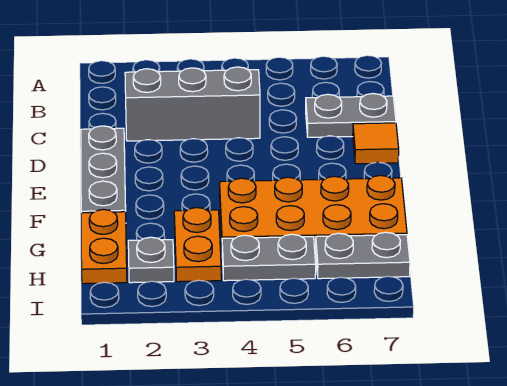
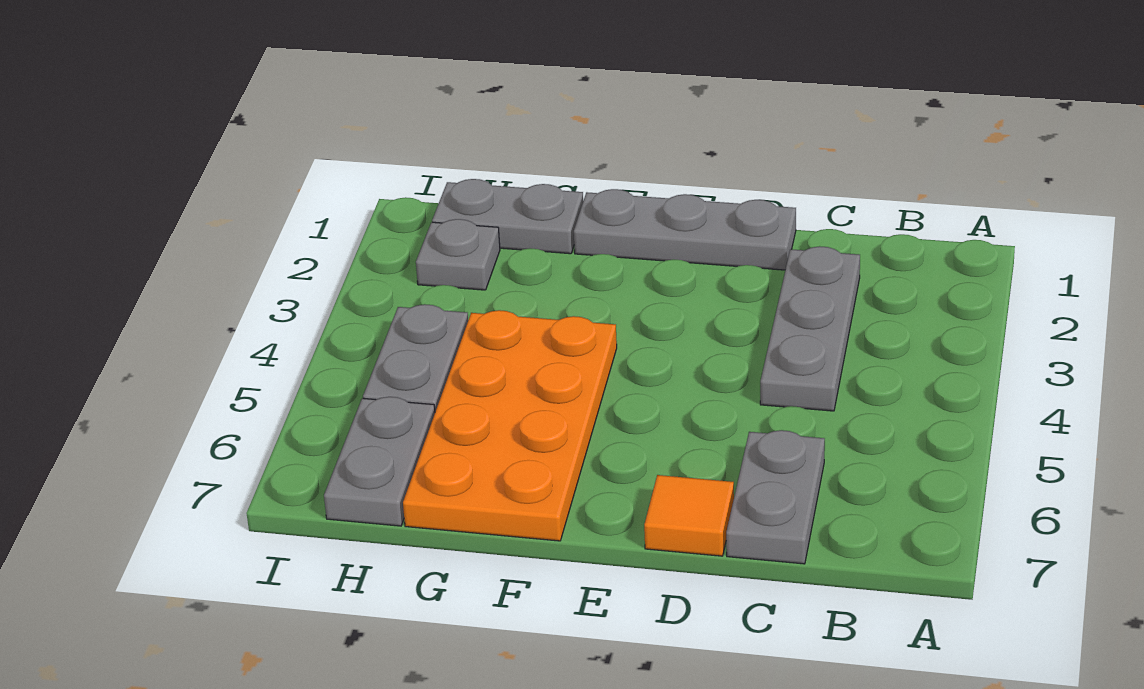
grey brick C2:C4 level 1 -> grey plate C2:C4 level 1
orange plate G1:H1 level 1 -> grey plate G1:H1 level 1
orange plate G3:H3 level 1 -> none

